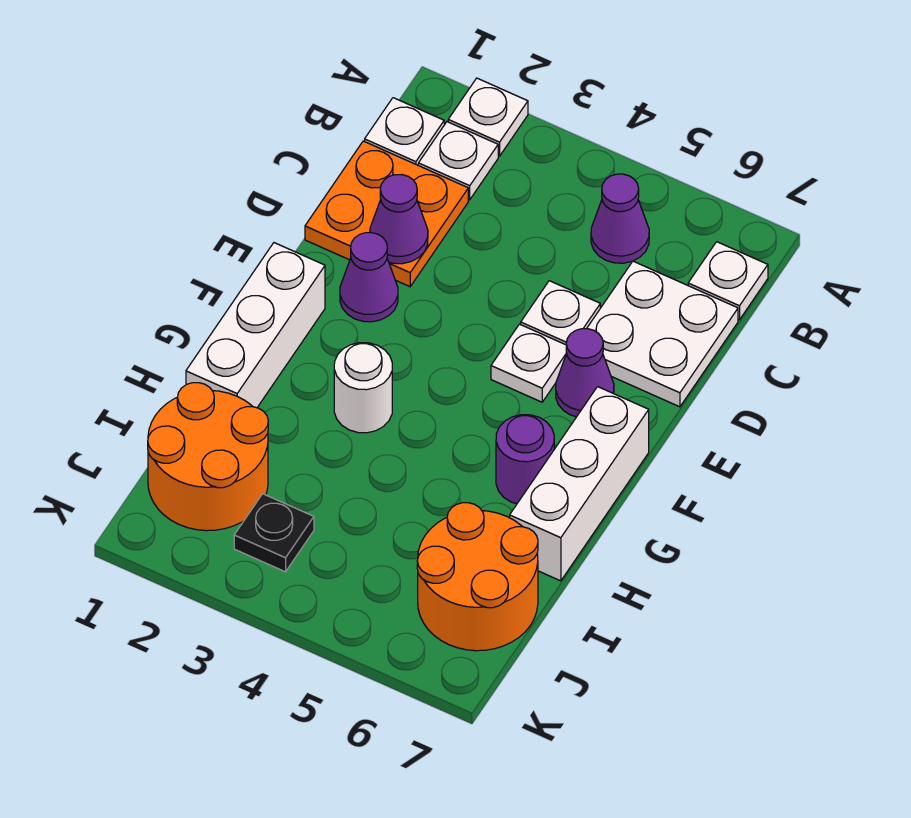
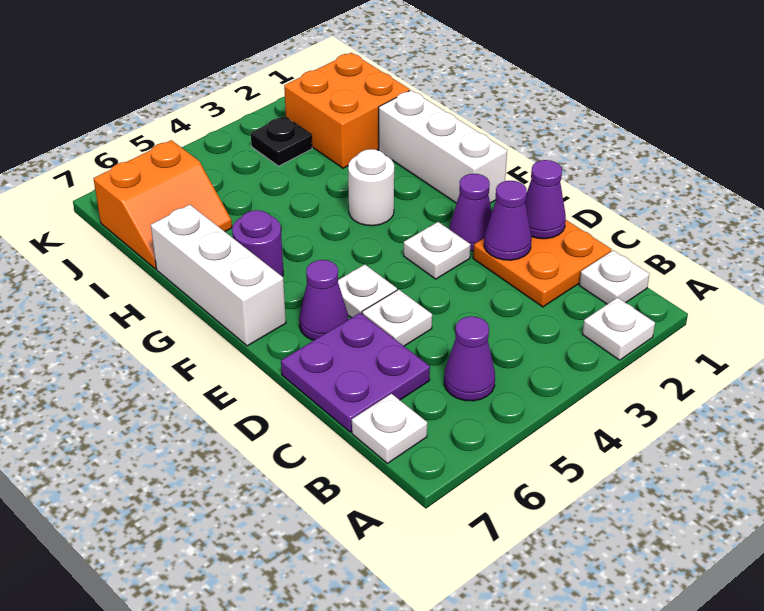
white plate B2 level 1 -> white plate E3 level 1
white plate C6:D7 level 1 -> purple plate C6:D7 level 1
none -> purple cone D1 level 2
orange round brick I1:J2 level 1 -> orange brick I1:J2 level 1
orange round brick I6:J7 level 1 -> orange slope I6:J7 level 1 top J

